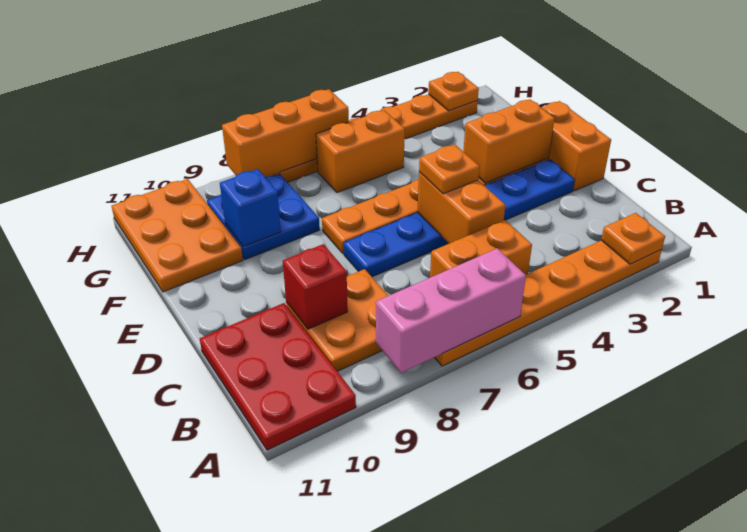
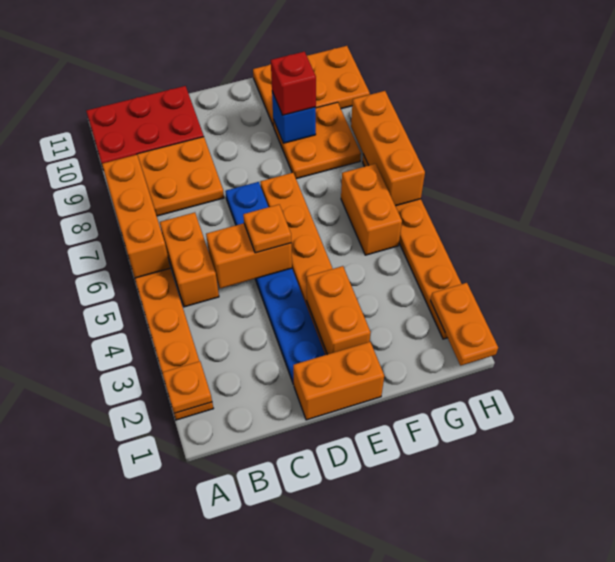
pink brick A6:A8 level 2 -> orange brick A6:A8 level 2
red brick C9 level 2 -> red brick F9 level 3
blue plate F8:G9 level 1 -> orange plate F8:G9 level 1
orange plate H2 level 2 -> orange plate H1:H2 level 2

